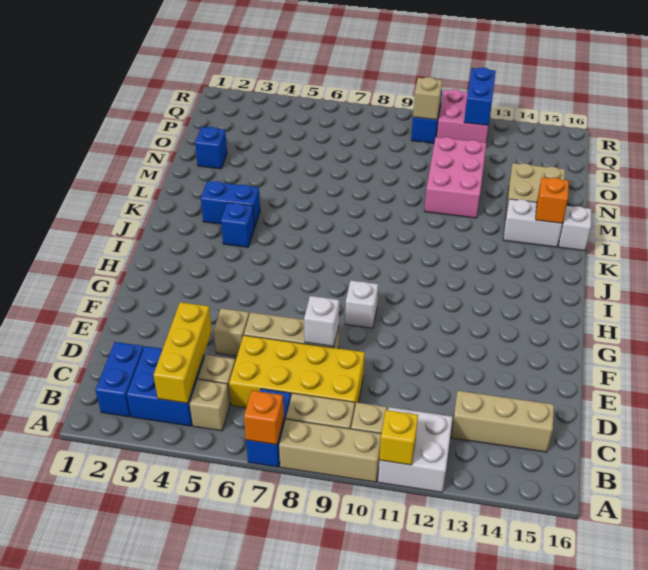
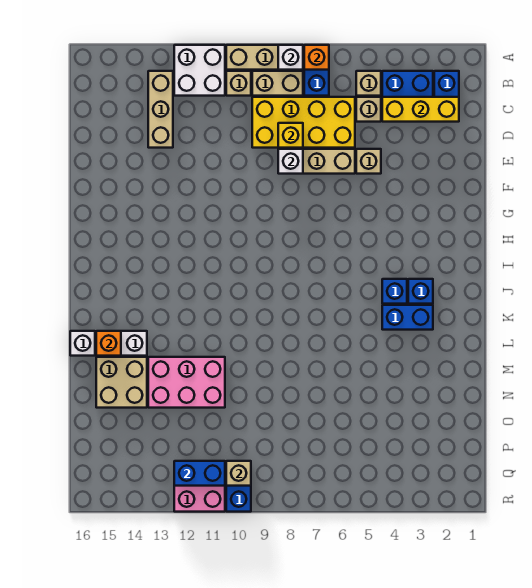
yellow brick A11 level 2 -> yellow brick D8 level 2
yellow brick B4:D4 level 2 -> yellow brick C2:C4 level 2
tan brick C13:C15 level 1 -> tan brick B13:D13 level 1
white brick G9 level 1 -> white brick A8 level 2
pink brick M11:O12 level 1 -> pink brick M11:N13 level 1
blue brick N2 level 1 -> blue brick J3 level 1
blue brick Q12:R12 level 2 -> blue brick Q11:Q12 level 2

